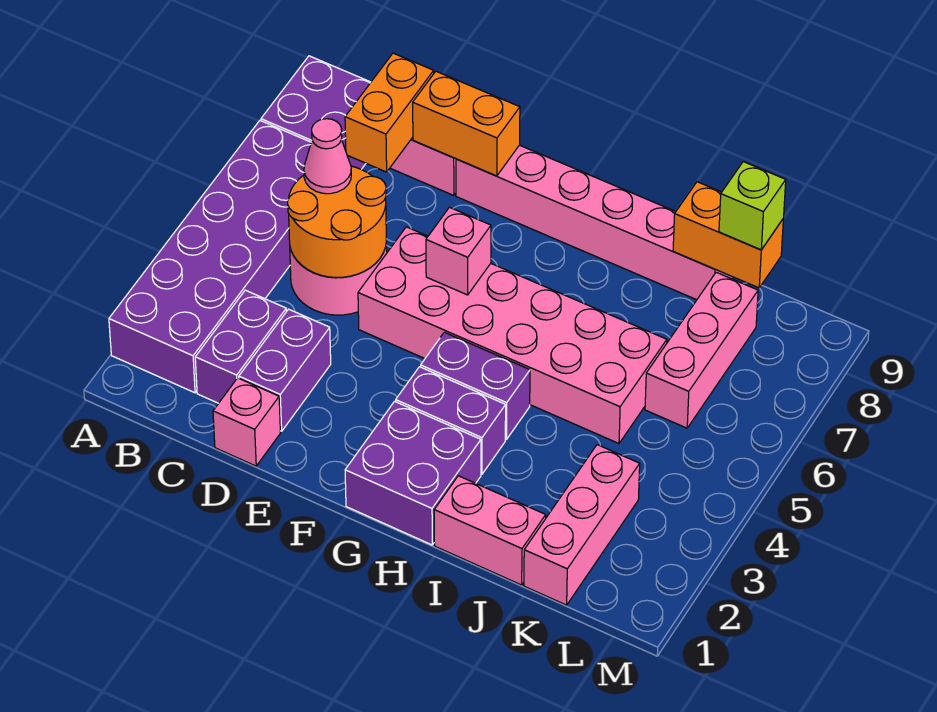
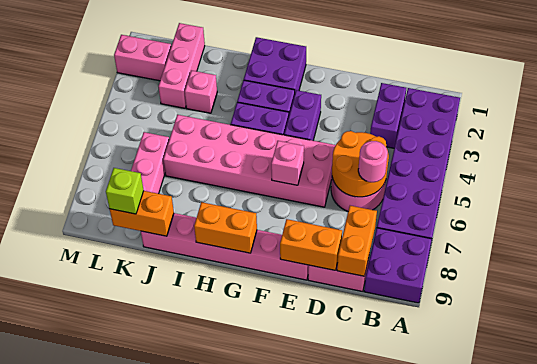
pink cone C6 level 3 -> pink round brick C6 level 3
pink brick D1 level 1 -> pink brick J3 level 1
purple brick D2:D3 level 1 -> purple brick F3:F4 level 1
none -> orange brick G9:H9 level 2
pink brick I1:J1 level 1 -> pink brick L2:M2 level 1

